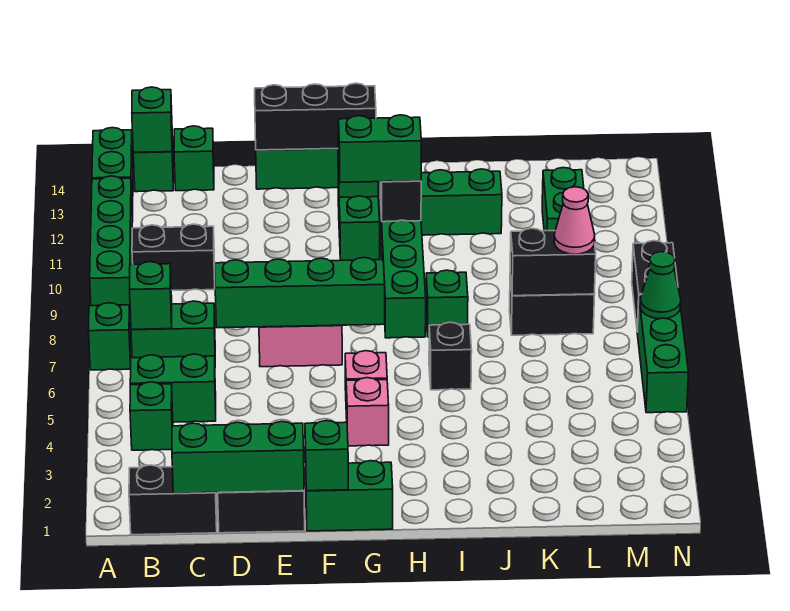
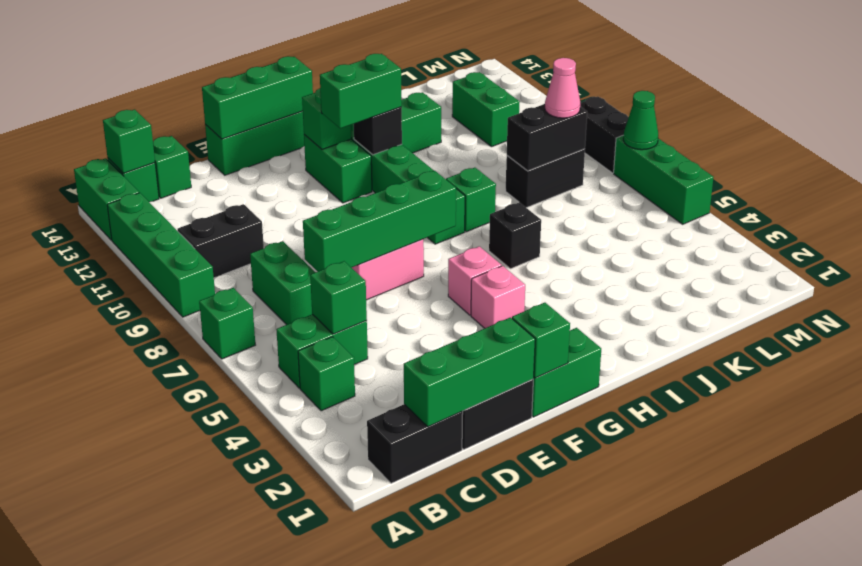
green brick B7:C7 level 1 -> green brick C7:C8 level 1
green brick B7 level 2 -> green brick C5 level 2
black brick E14:G14 level 2 -> green brick E14:G14 level 2

